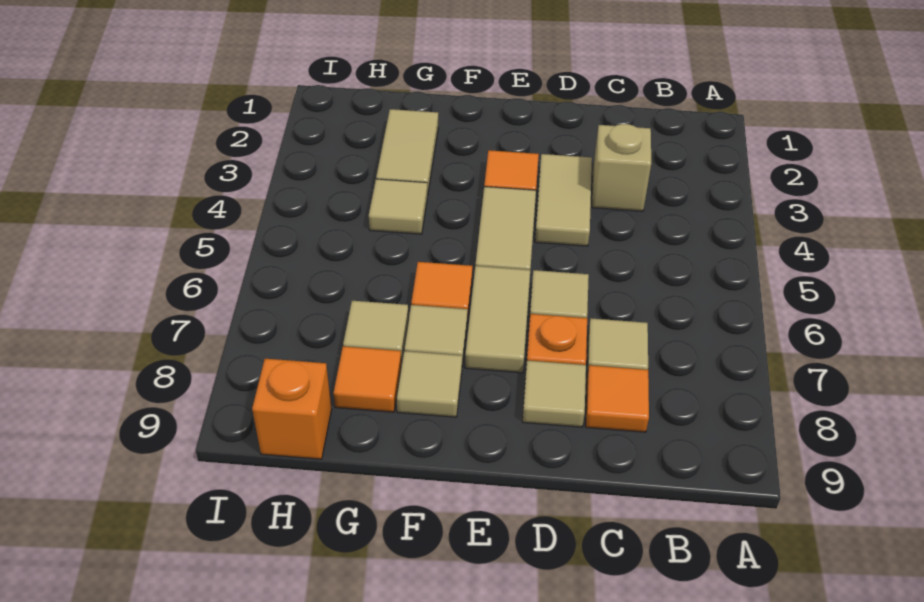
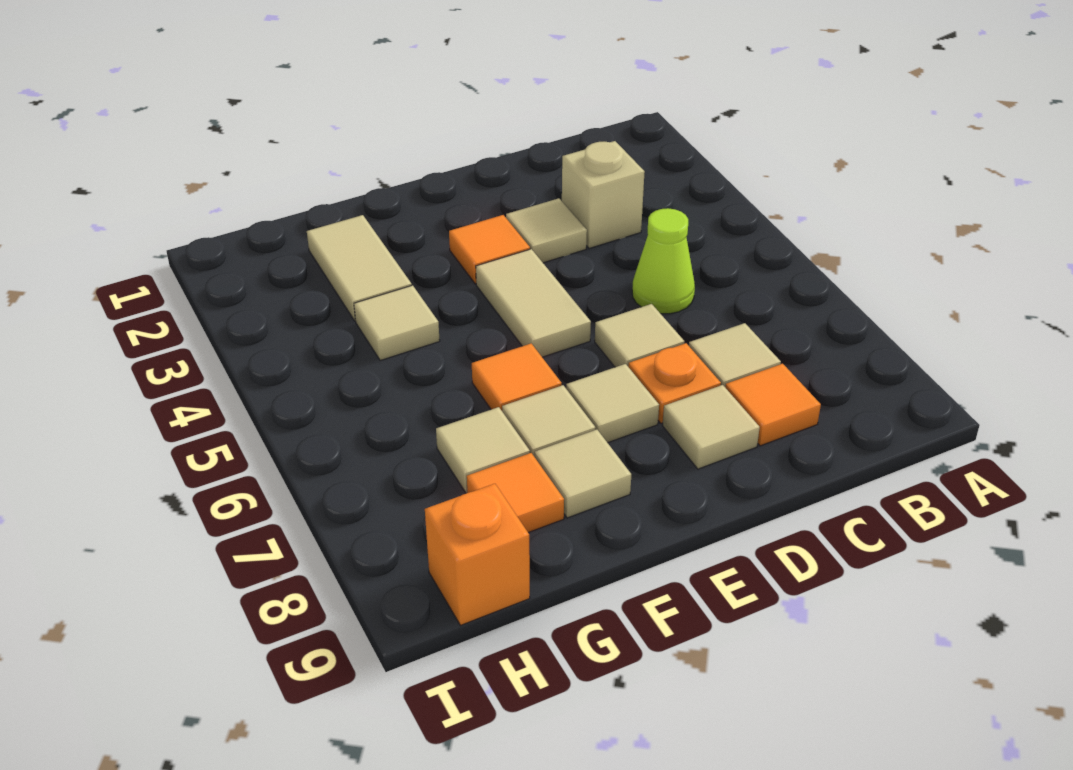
none -> lime cone C5 level 1
tan tile D3:D4 level 1 -> tan tile D3 level 1
tan tile E6:E7 level 1 -> tan tile E7 level 1

